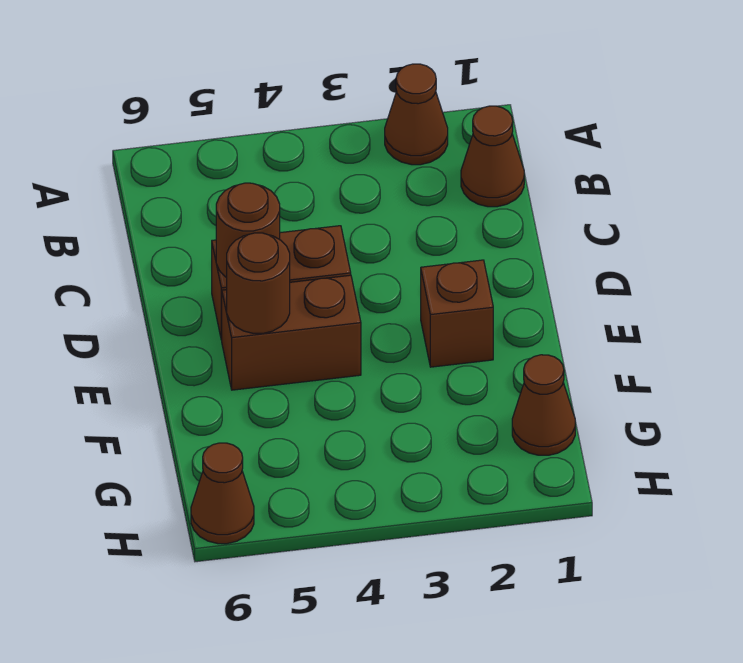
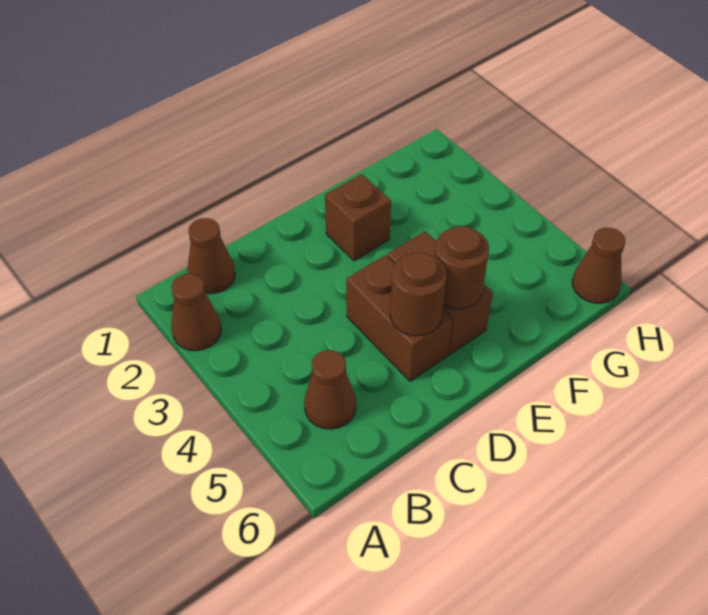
brown cone G1 level 1 -> brown cone B5 level 1

